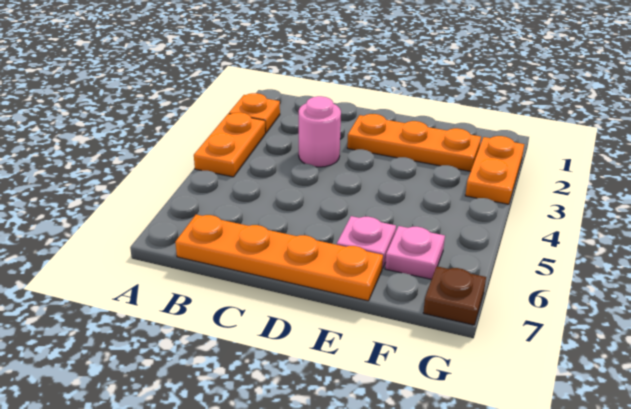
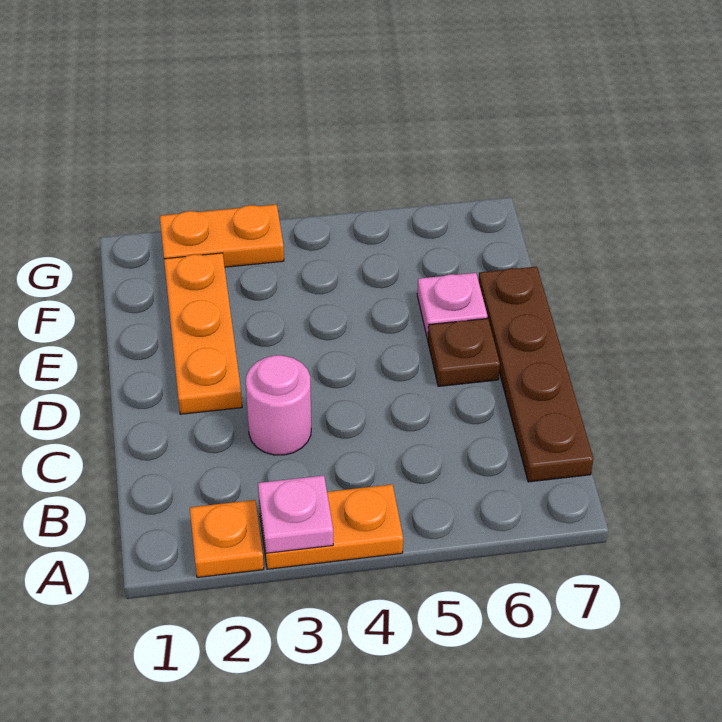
orange plate B7:E7 level 1 -> brown plate B7:E7 level 1
pink plate F6 level 1 -> pink plate A3 level 2
brown plate G7 level 1 -> brown plate D6 level 1

